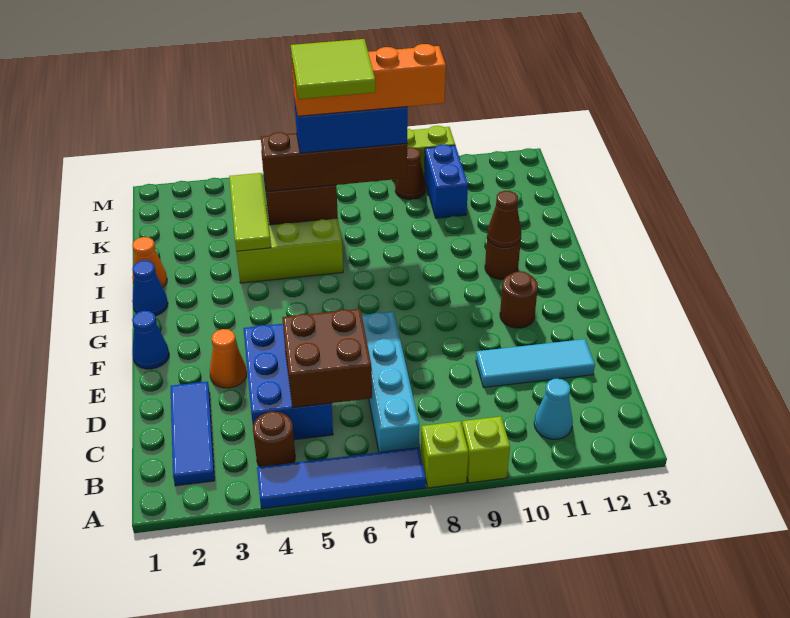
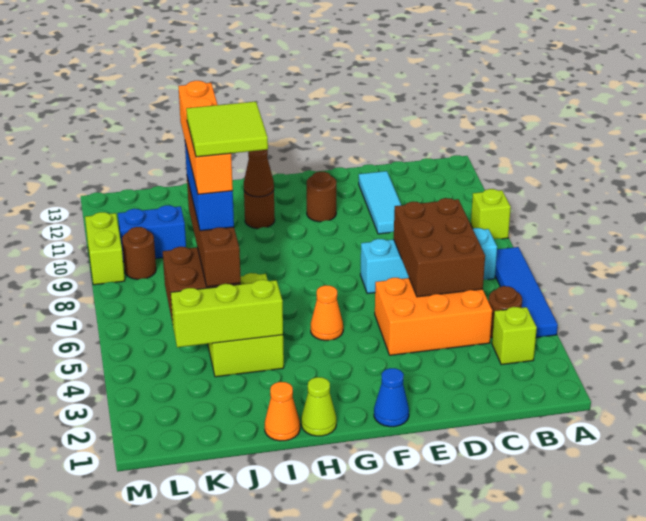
lime brick A8 level 1 -> lime brick B3 level 1
blue tile B2:D2 level 1 -> none
cyan cone B11 level 1 -> none
blue brick C4:E5 level 1 -> orange brick C4:E5 level 1
brown brick C5:D6 level 2 -> brown brick C5:D7 level 2
orange cone E3 level 1 -> orange cone G5 level 1
blue cone H1 level 1 -> lime cone H1 level 1
lime tile I4:K4 level 2 -> lime brick I4:K4 level 2
brown cone L9 level 1 -> brown round brick L9 level 1

